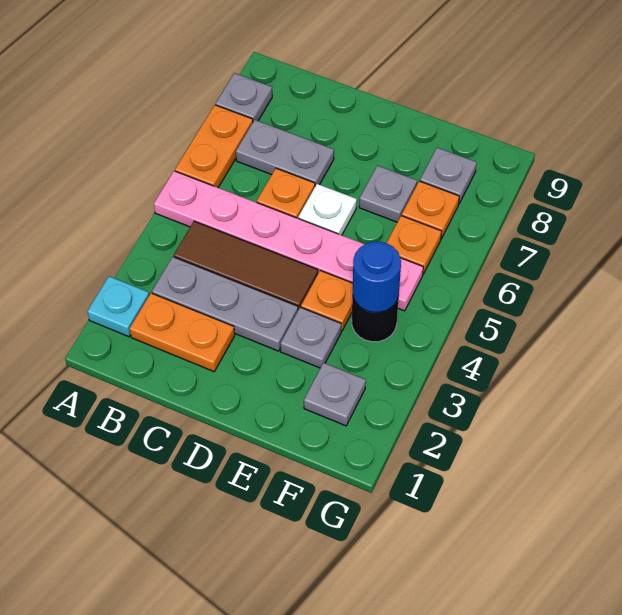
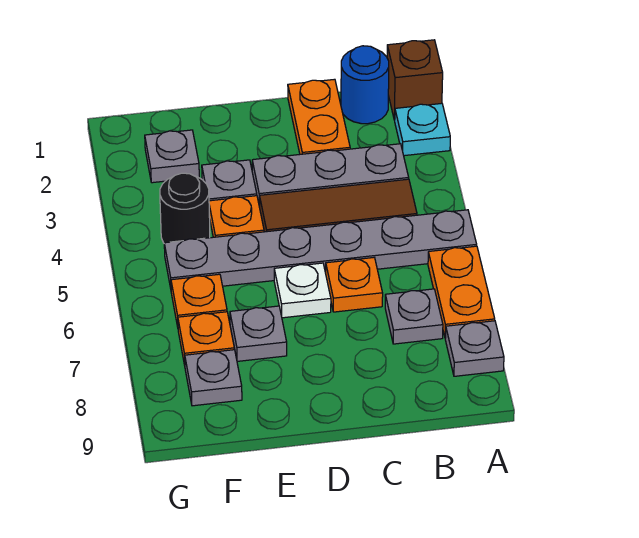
none -> brown brick A1 level 1
pink plate A5:F5 level 1 -> grey plate A5:F5 level 1
orange plate B2:C2 level 1 -> orange plate C1:C2 level 1
grey plate B7:C7 level 1 -> grey plate B7 level 1
blue round brick F4 level 2 -> blue round brick B1 level 1

